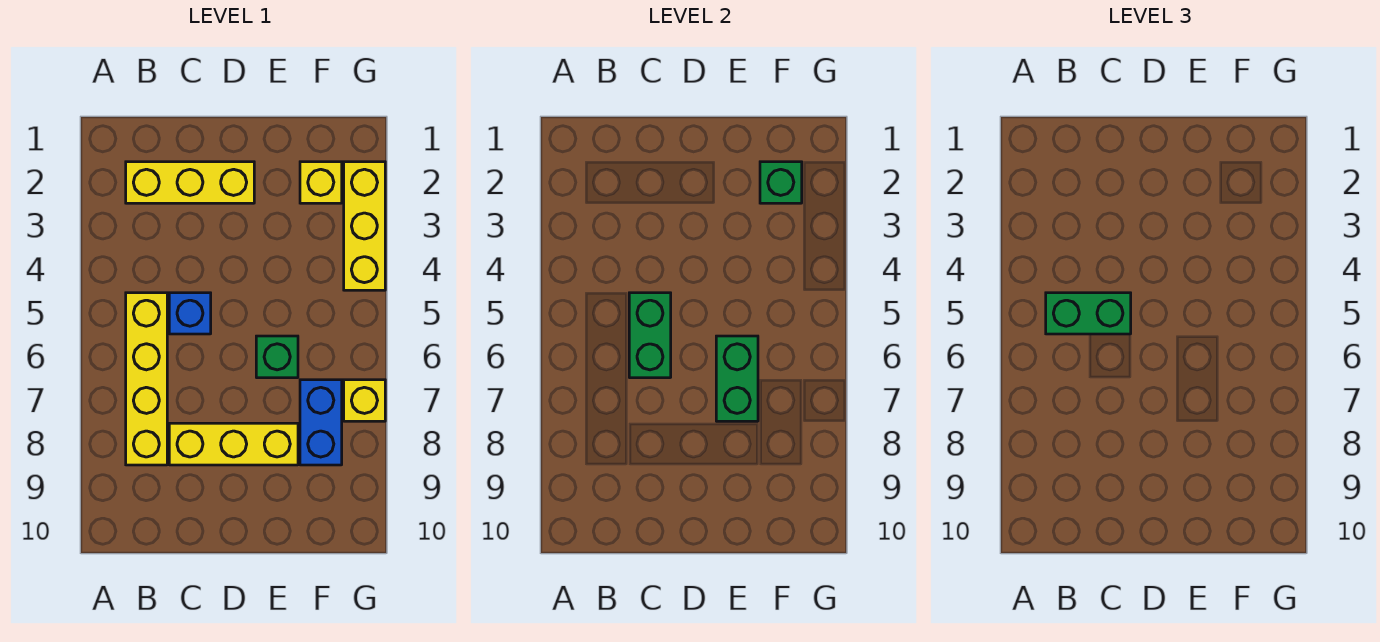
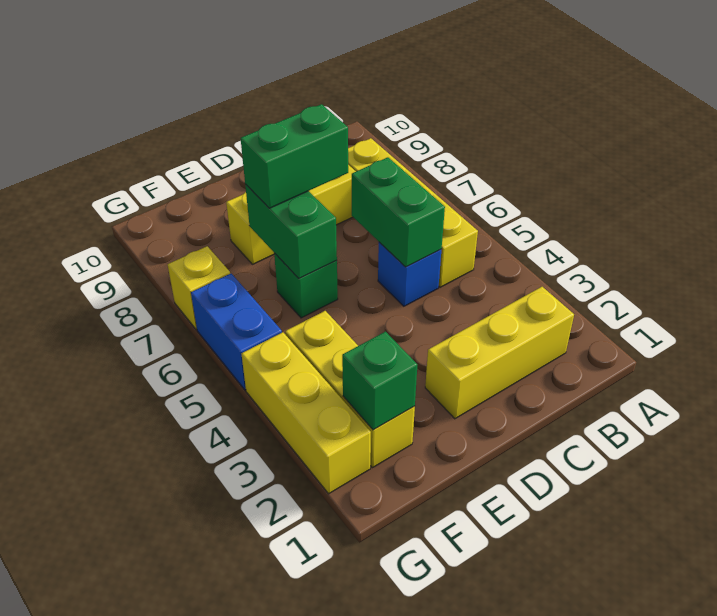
green brick B5:C5 level 3 -> green brick D7:E7 level 3
yellow brick F2 level 1 -> yellow brick F2:F4 level 1
blue brick F7:F8 level 1 -> blue brick G5:G6 level 1

